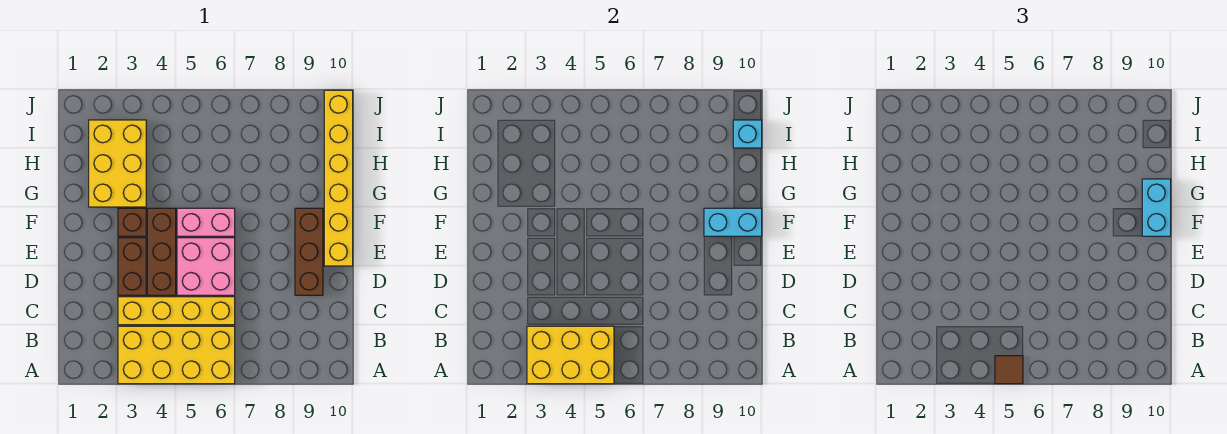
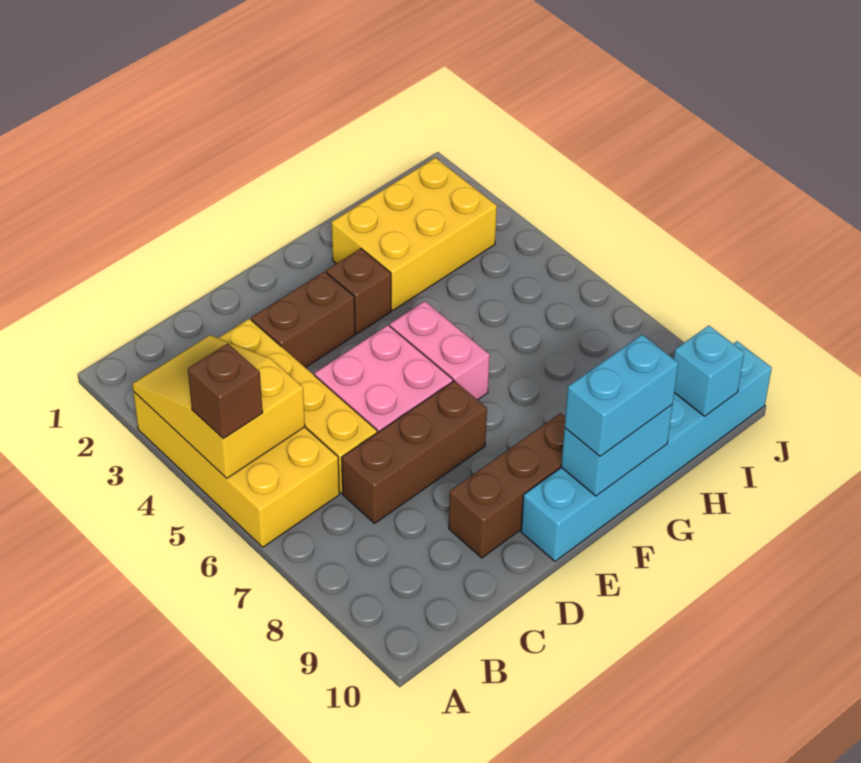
yellow brick A3:B5 level 2 -> yellow slope A3:B5 level 2 top 5
brown tile A5 level 3 -> brown brick A5 level 3
brown brick D4:F4 level 1 -> brown brick C7:E7 level 1
yellow brick E10:J10 level 1 -> cyan brick E10:J10 level 1
cyan brick F9:F10 level 2 -> cyan brick F10:G10 level 2

